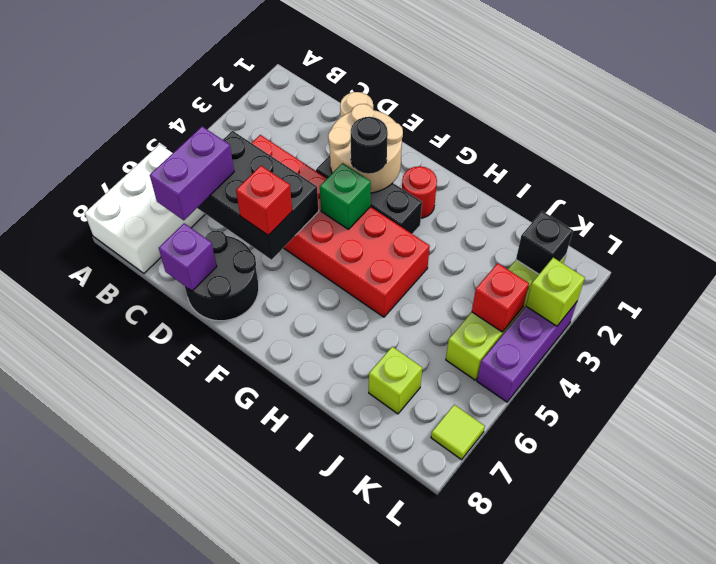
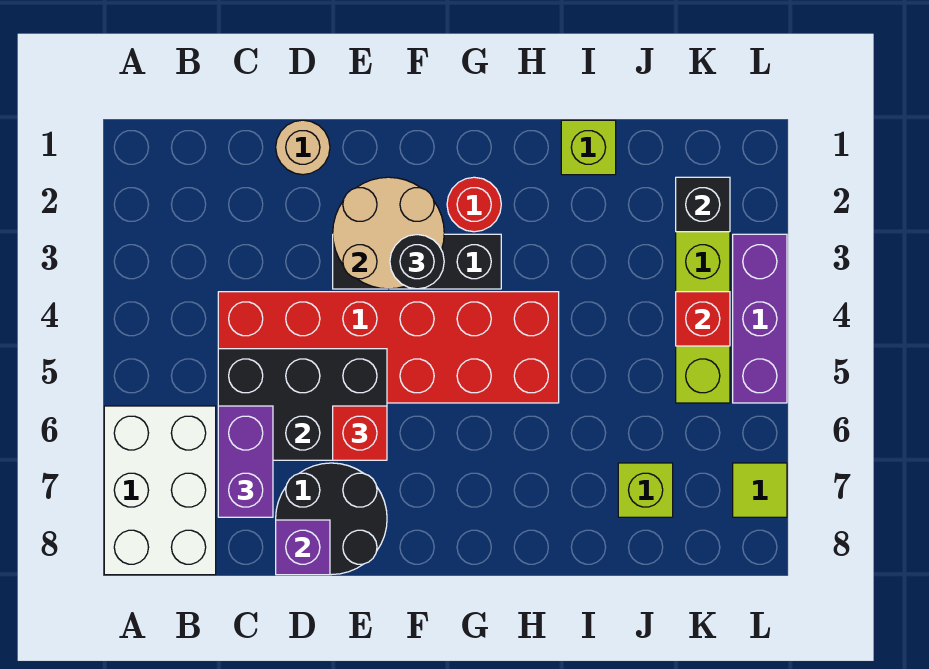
green brick F4 level 2 -> none
lime brick L3 level 2 -> lime brick I1 level 1

